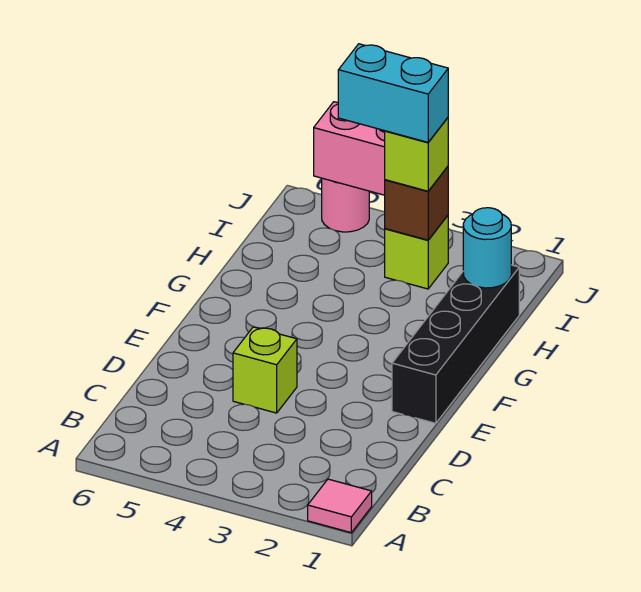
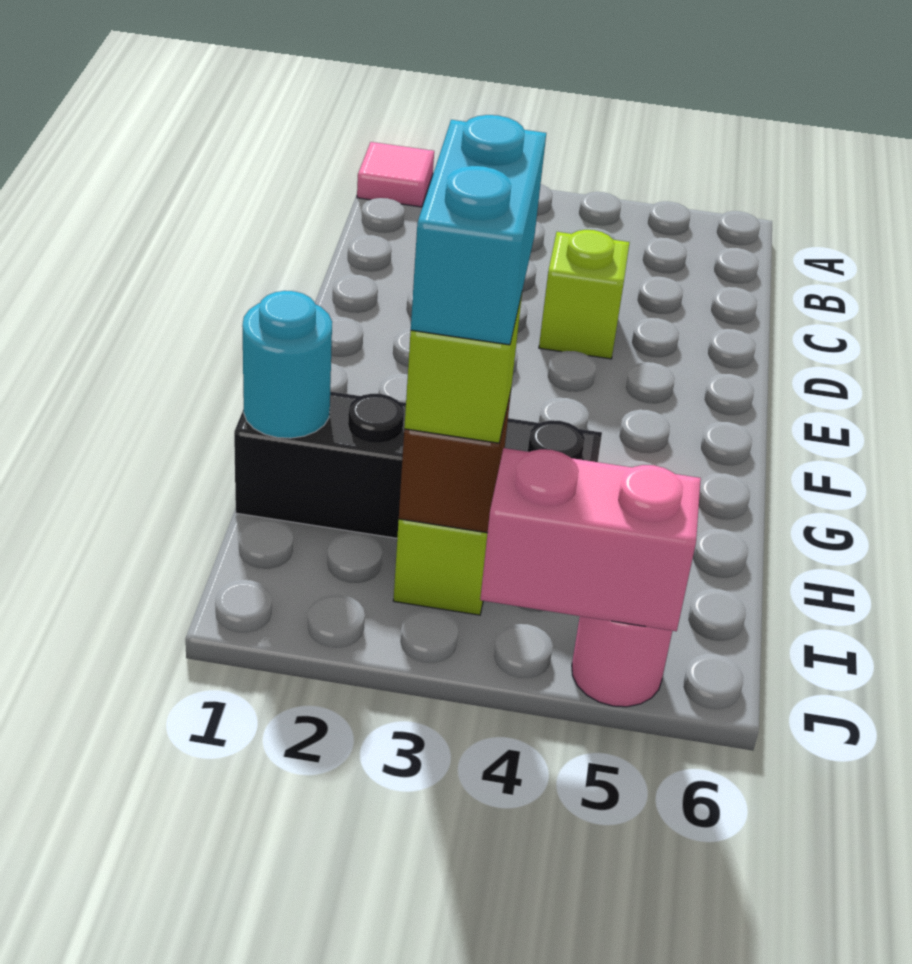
black brick E1:H1 level 1 -> black brick H1:H4 level 1
cyan brick I3:I4 level 4 -> cyan brick H3:I3 level 4

